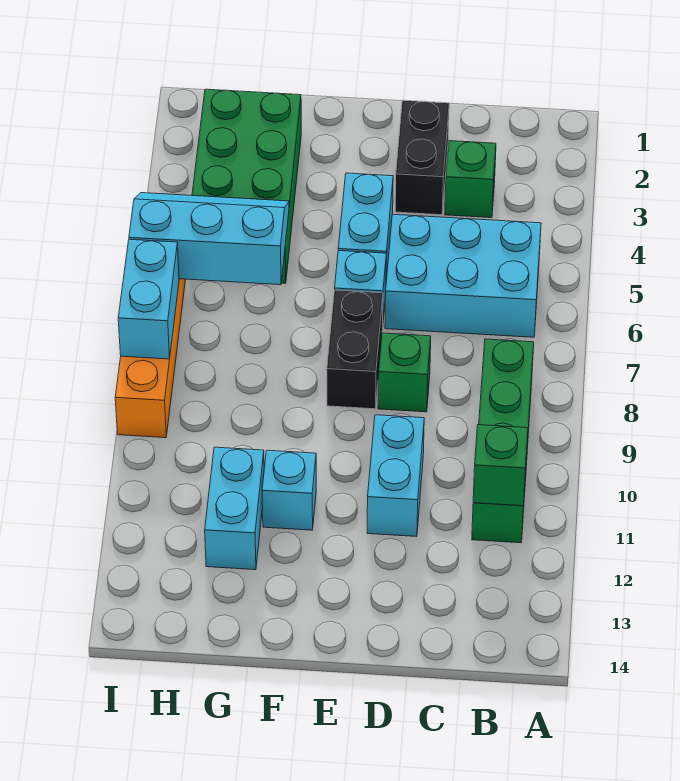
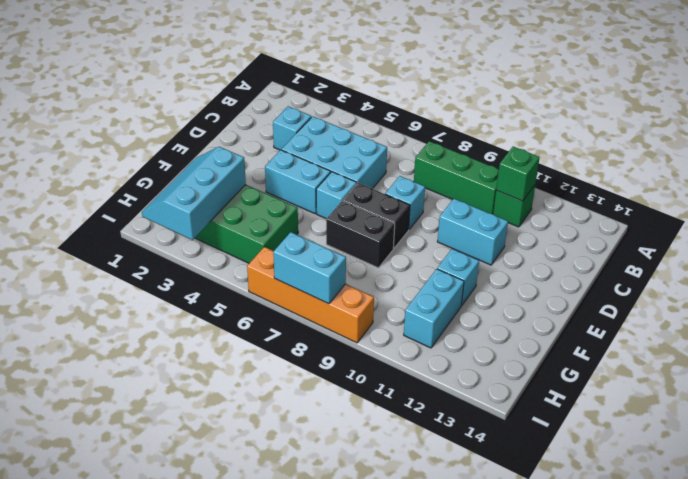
cyan brick B5:D6 level 1 -> cyan brick C4:D6 level 1
green brick C3 level 1 -> cyan brick C3 level 1
black brick D2:D3 level 1 -> black brick F7:F8 level 1
green brick D8 level 1 -> cyan brick D8 level 1
cyan slope G5:I6 level 2 top 6 -> cyan slope G2:I3 level 2 top 3
cyan brick G11:G12 level 1 -> cyan brick G11:H11 level 1

